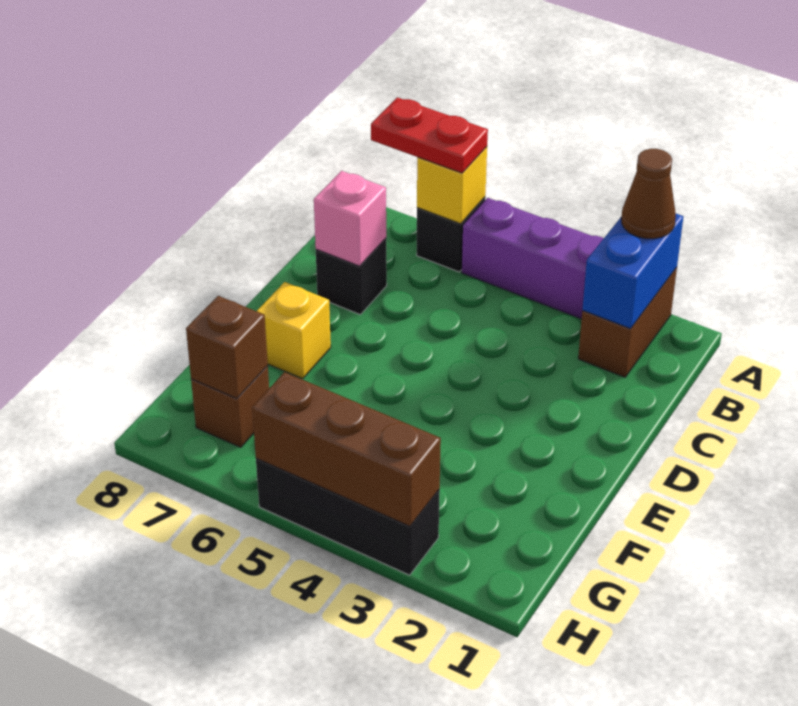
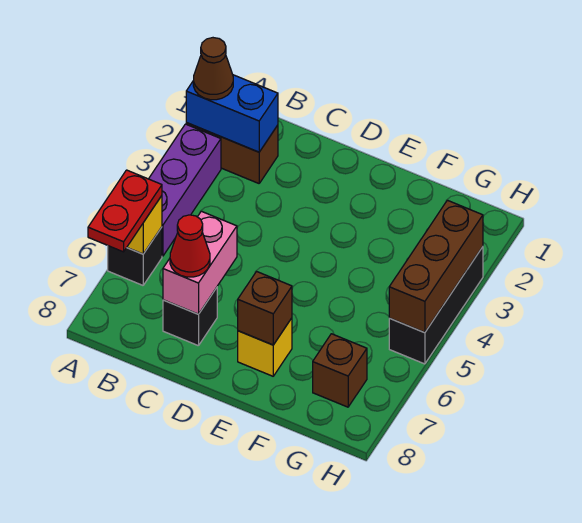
pink brick C7 level 2 -> pink brick C6:C7 level 2
none -> red cone C7 level 3
brown brick G7 level 2 -> brown brick E7 level 2

